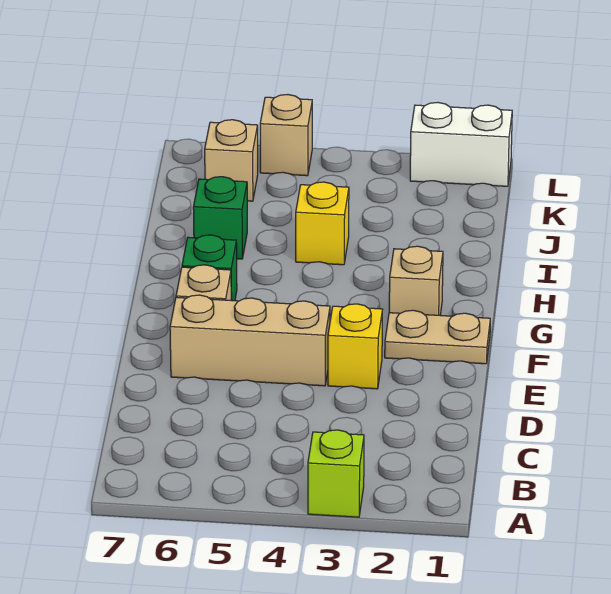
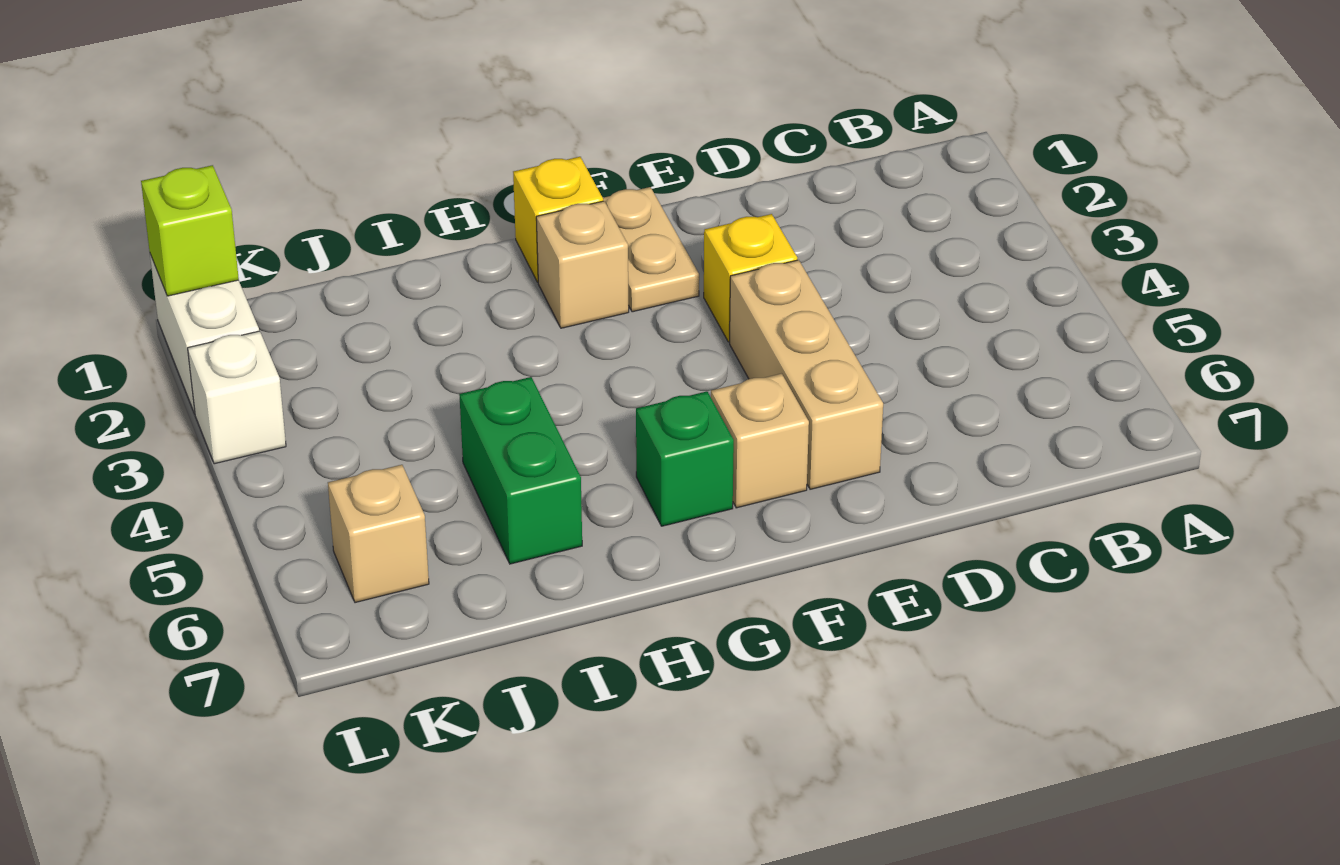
lime brick A3 level 1 -> lime brick L1 level 2
yellow brick I4 level 1 -> yellow brick G1 level 1
green brick I6 level 1 -> green brick I5:I6 level 1
none -> white brick L3 level 1
tan brick L5 level 1 -> none

